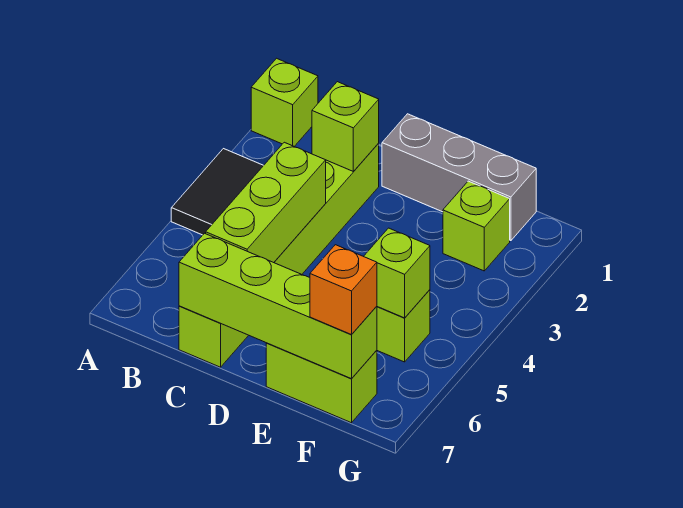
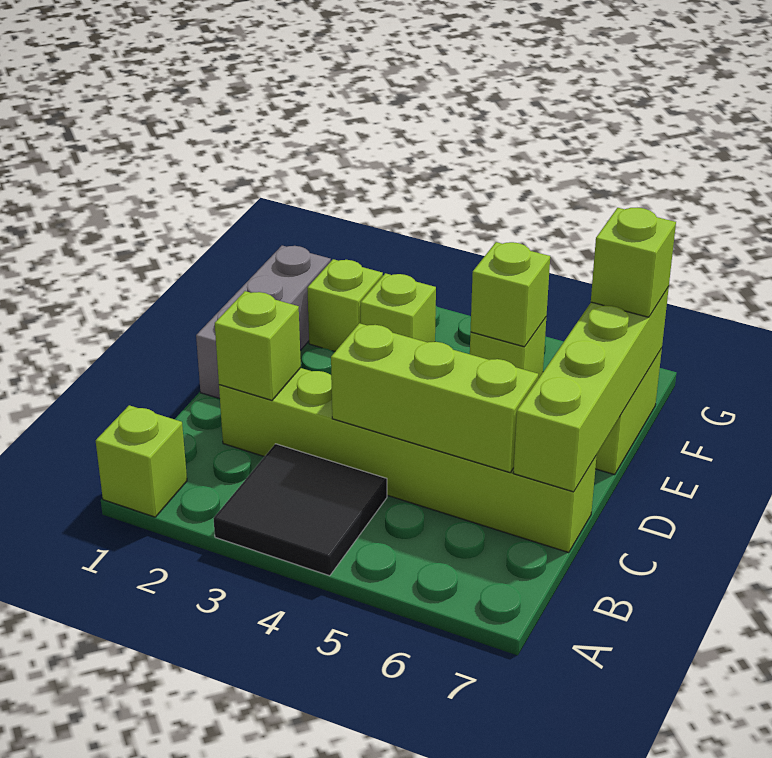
none -> lime brick F3 level 1
orange brick F7 level 3 -> lime brick F7 level 3

